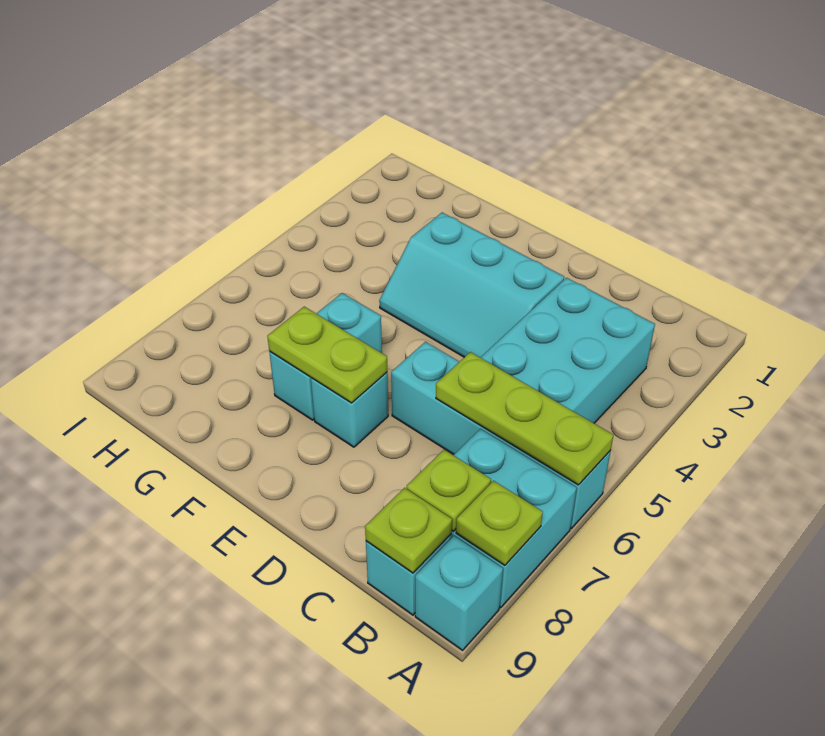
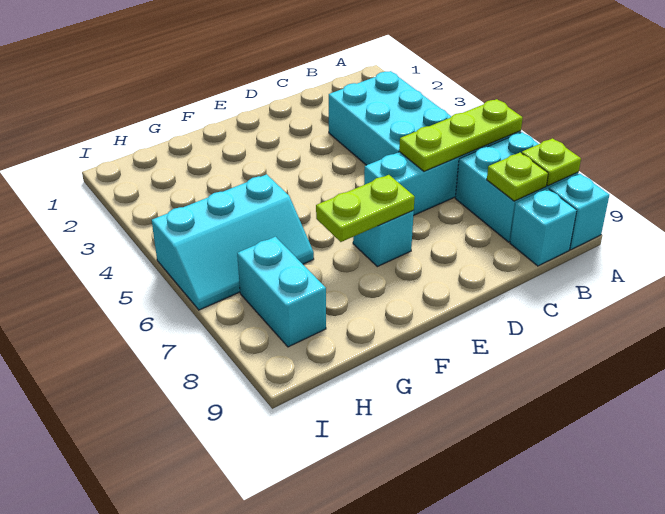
lime plate B9 level 2 -> none
cyan slope D3:F4 level 1 top 3 -> cyan slope G5:I6 level 1 top 5
cyan brick F6:F7 level 1 -> cyan brick H7:H8 level 1

